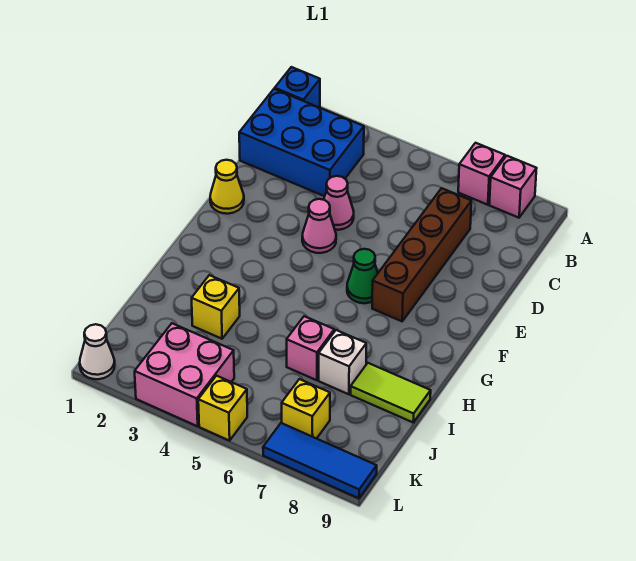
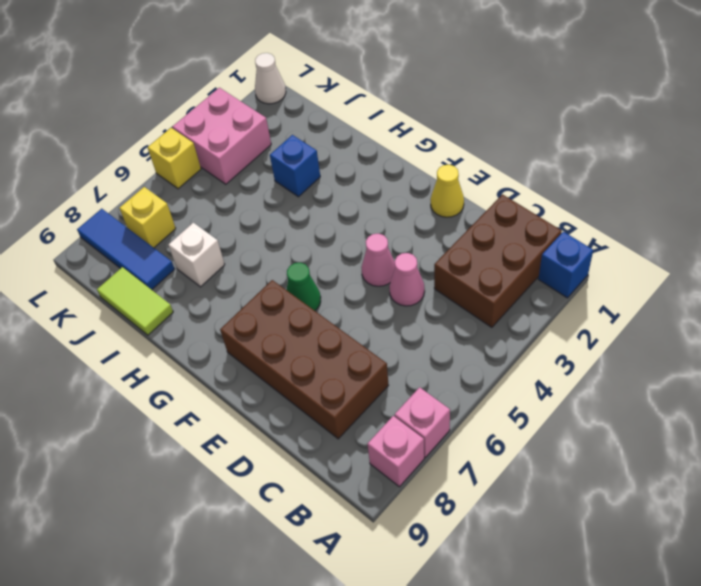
blue brick B1:C3 level 1 -> brown brick B1:C3 level 1
brown brick C7:F7 level 1 -> brown brick C7:F8 level 1
yellow brick I3 level 1 -> blue brick I3 level 1
pink brick I6 level 1 -> none
lime tile I8:I9 level 1 -> lime tile I9:J9 level 1
blue tile L7:L9 level 1 -> blue tile J8:L8 level 1

